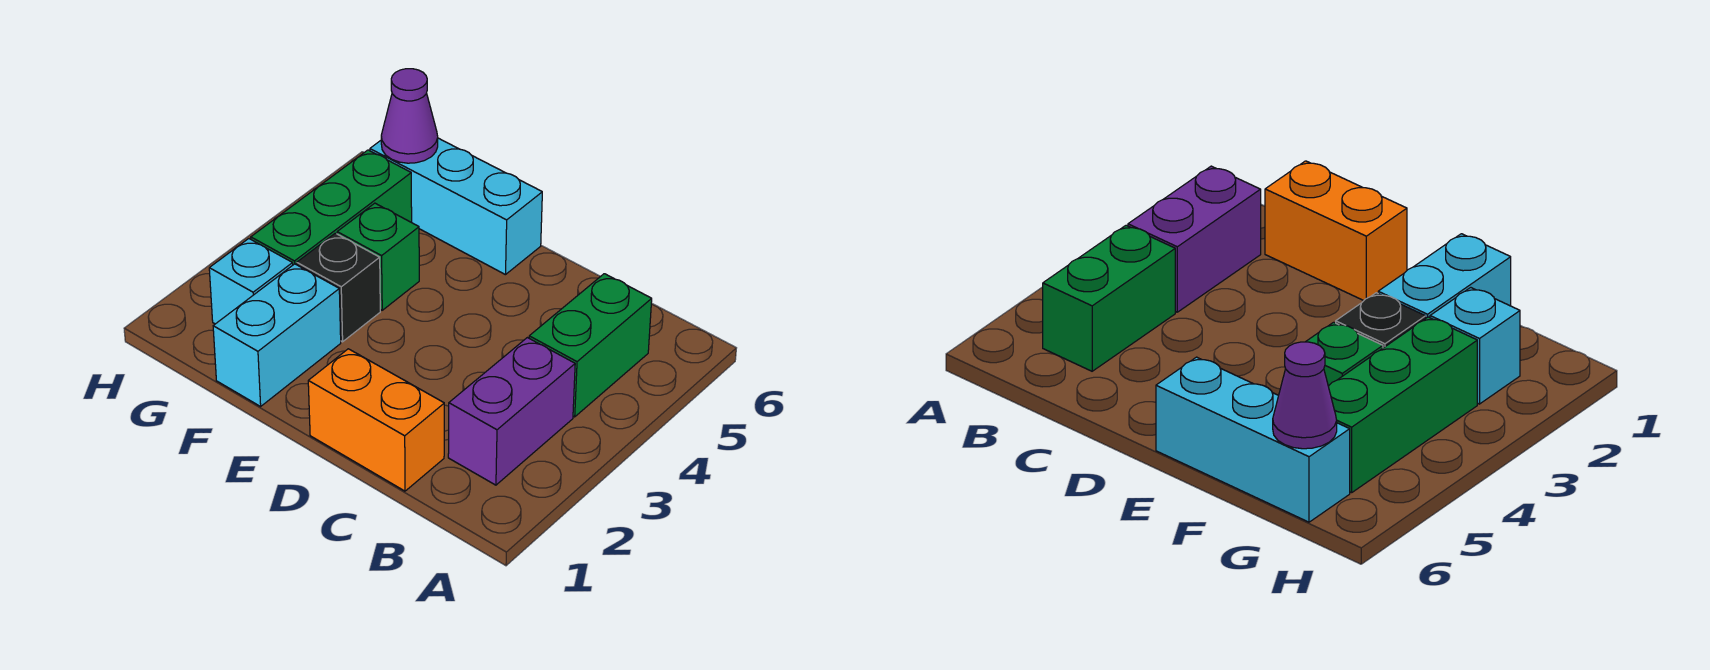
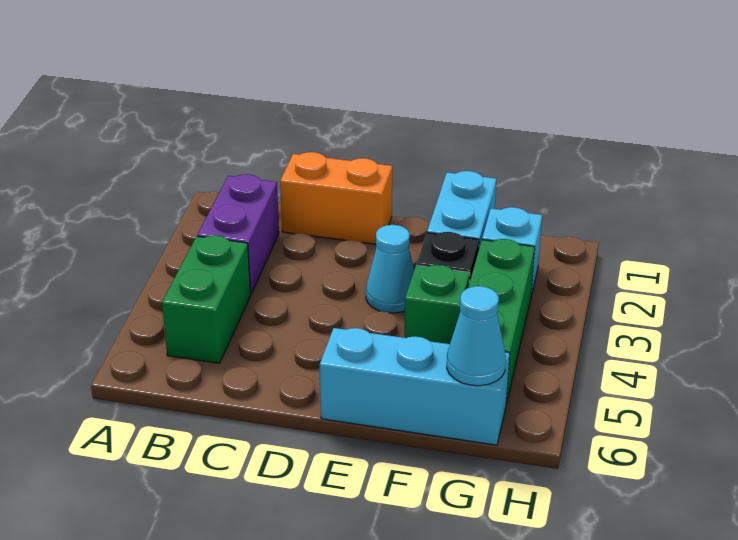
none -> cyan cone E3 level 1
purple cone G6 level 2 -> cyan cone G6 level 2

